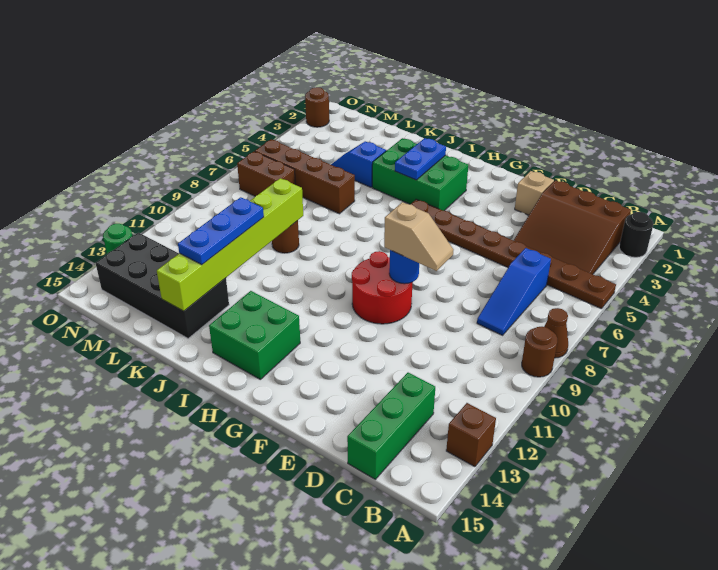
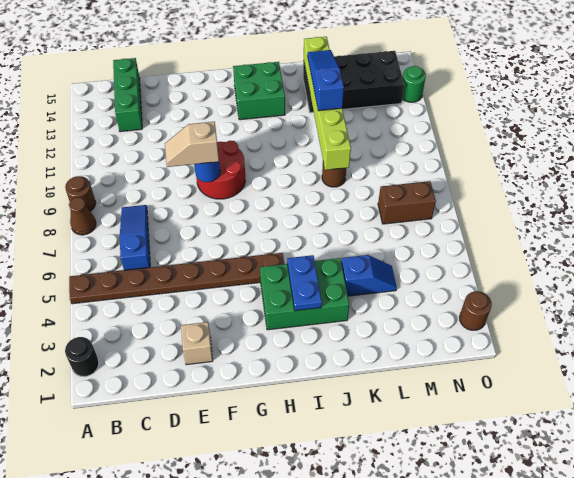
brown brick A13 level 1 -> none
brown slope B2:D4 level 1 top 2 -> none
brown brick K6:N6 level 1 -> none
blue plate K11:K13 level 3 -> blue slope K11:K13 level 3 top 11

